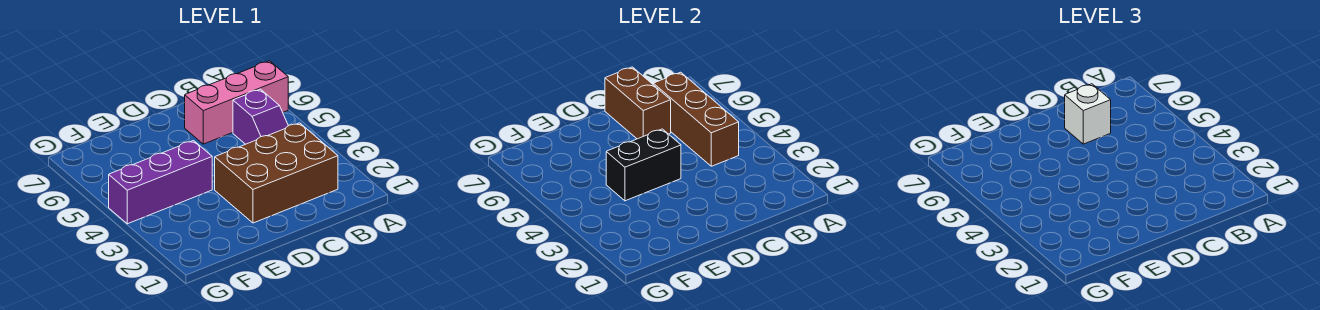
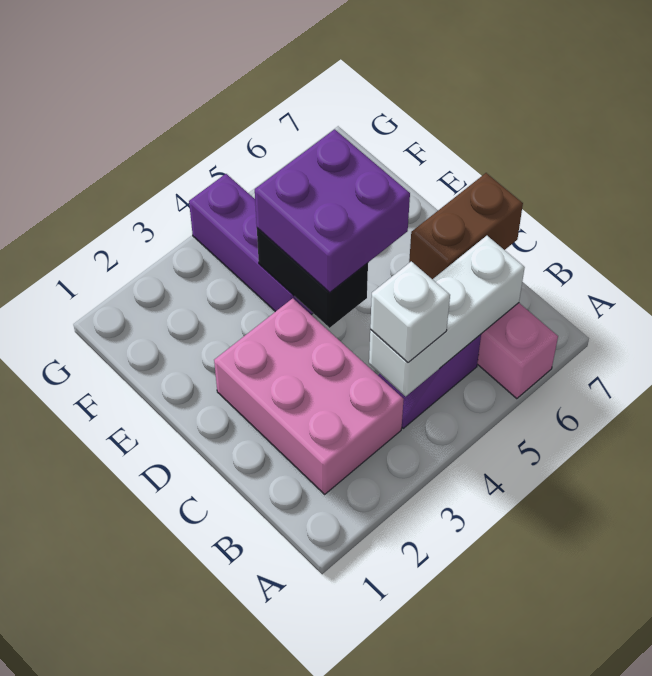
brown brick B2:D3 level 1 -> pink brick B2:D3 level 1
brown brick B4:B6 level 2 -> white brick B4:B6 level 2
white brick C6 level 3 -> white brick B4 level 3
none -> purple brick D4:E5 level 3

